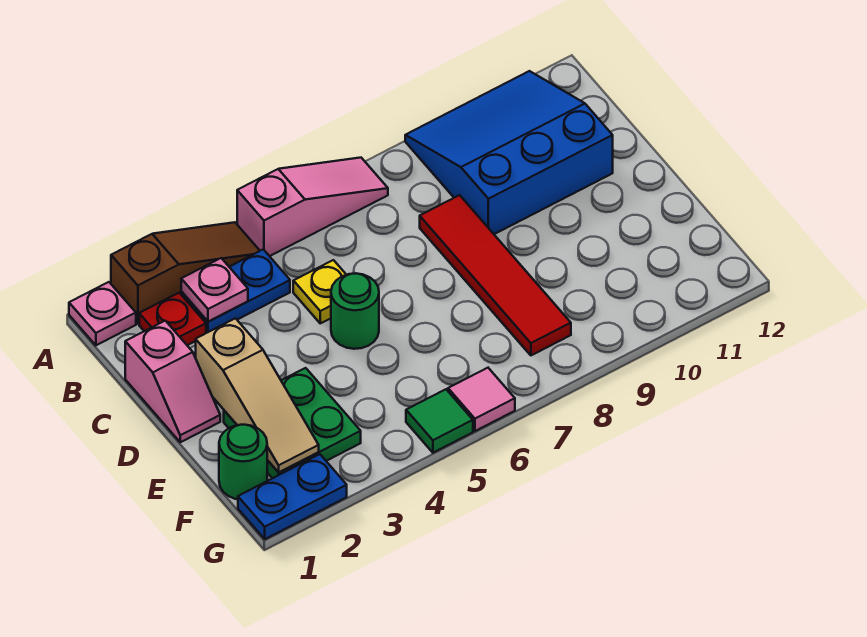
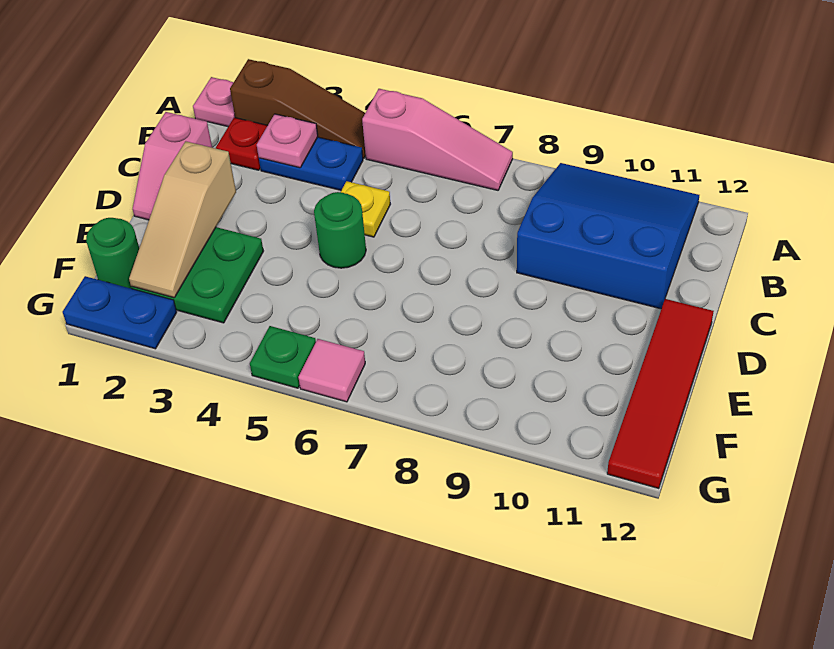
red tile C8:F8 level 1 -> red tile D12:G12 level 1
green tile G5 level 1 -> green plate G5 level 1

